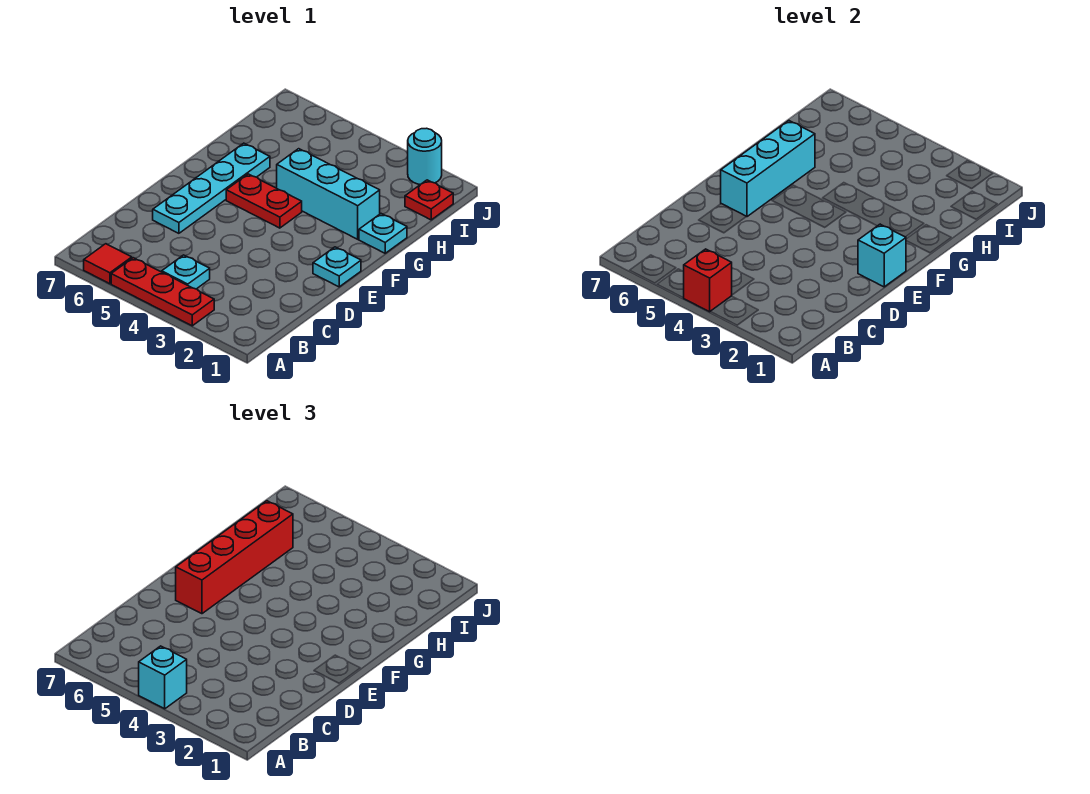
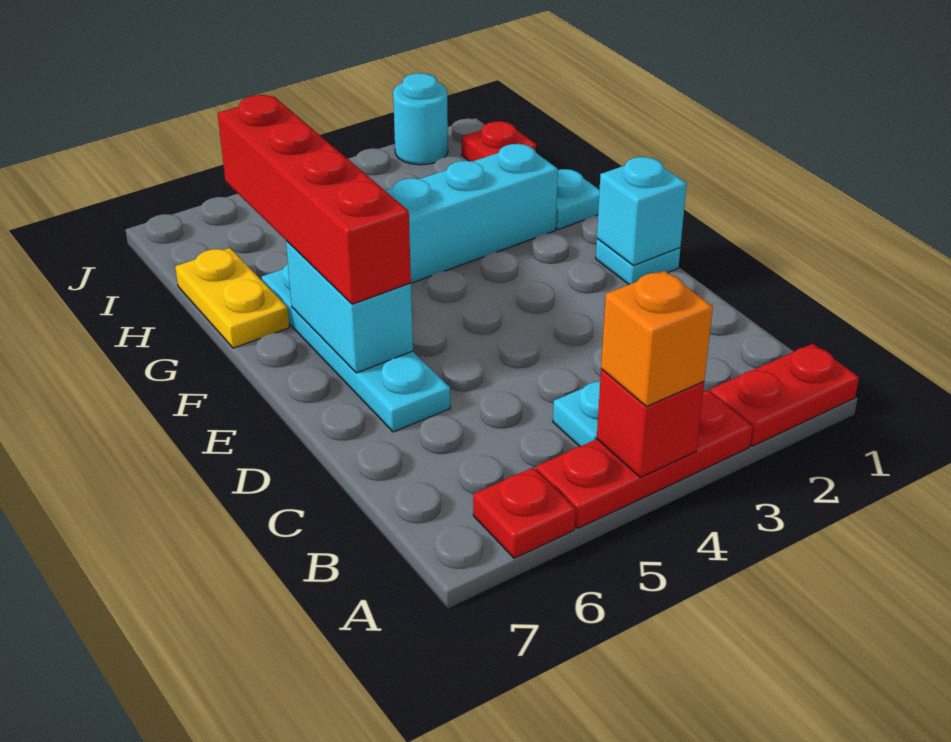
cyan brick A4 level 3 -> orange brick A4 level 3
red tile A6 level 1 -> red plate A6 level 1
cyan brick E6:G6 level 2 -> cyan brick E6:F6 level 2
red plate F4:F5 level 1 -> red plate A1:A2 level 1
none -> yellow plate G7:H7 level 1

